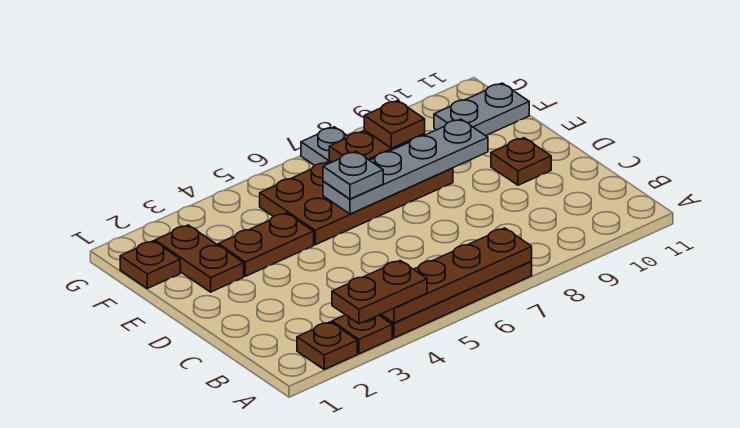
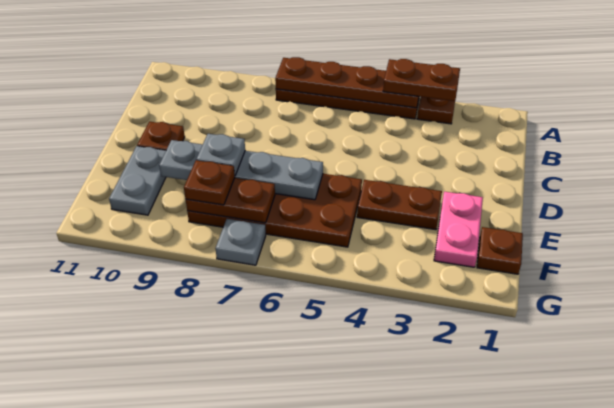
brown plate A2 level 1 -> none
brown plate E2:F2 level 1 -> pink plate E2:F2 level 1
grey plate E6 level 3 -> grey plate E8 level 3
grey plate F10:F11 level 1 -> grey plate E10:F10 level 1

